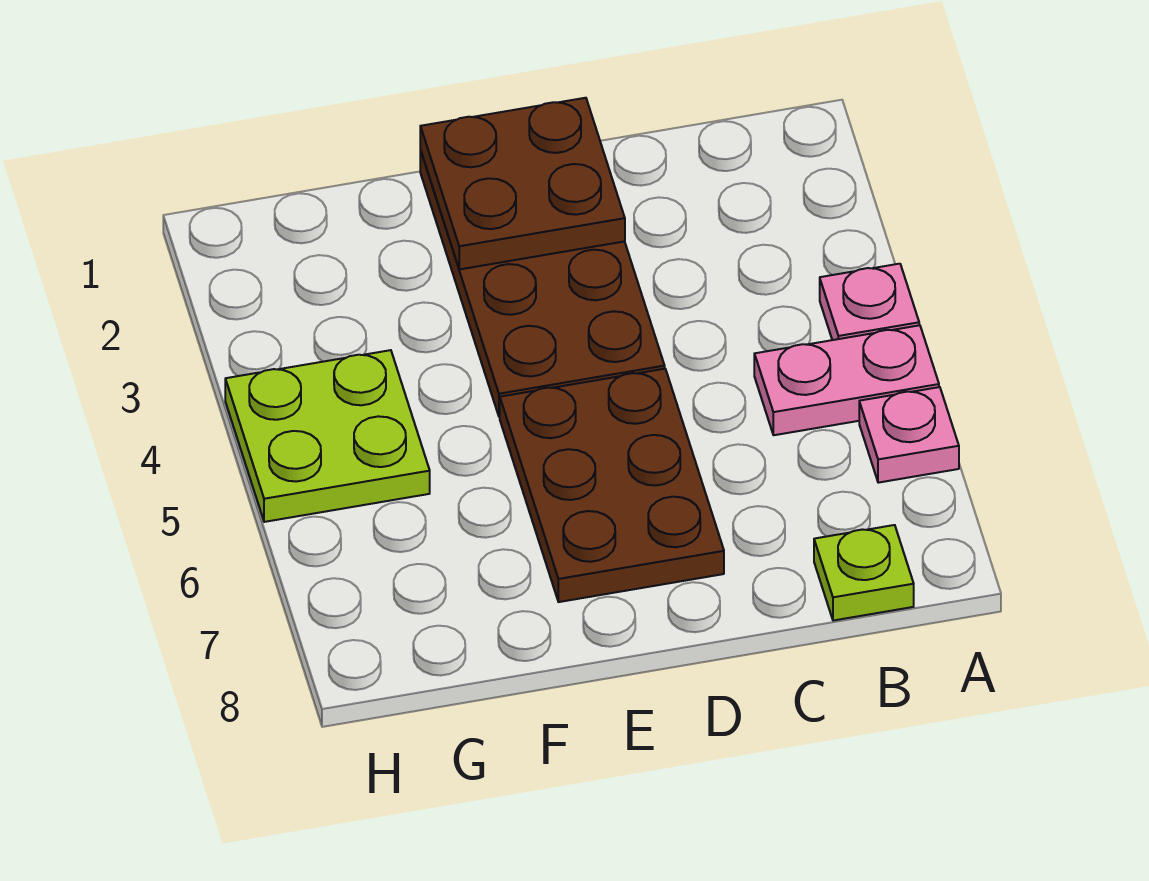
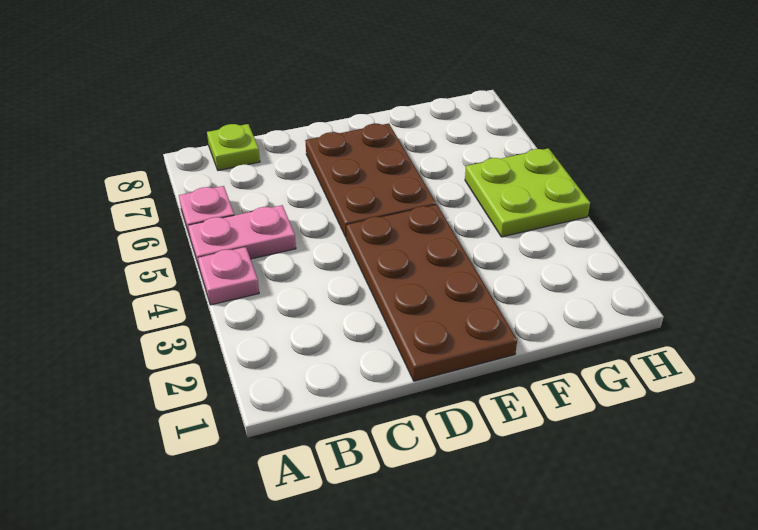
brown plate D1:E2 level 2 -> none

